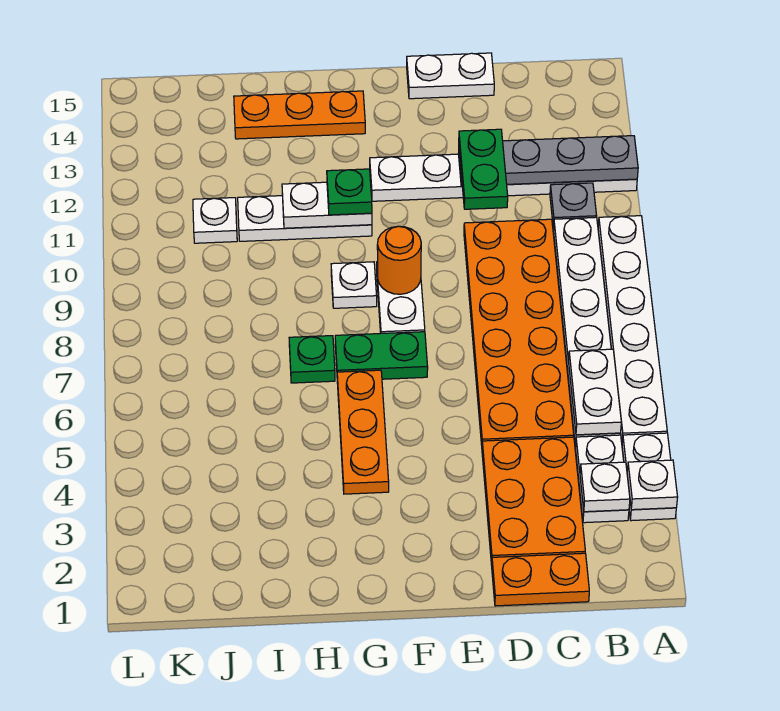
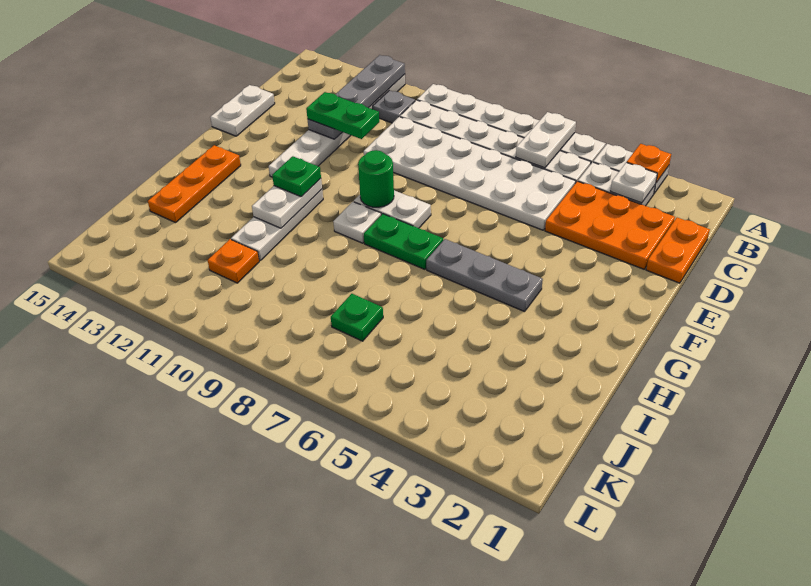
white plate A3 level 2 -> orange plate A3 level 2
white plate B5:B6 level 2 -> white plate A6:B6 level 2
orange plate C5:D10 level 1 -> white plate C5:D10 level 1
green plate F7:G7 level 1 -> green plate G7:G8 level 1
orange round brick F9 level 2 -> green round brick F9 level 2
orange plate G4:G6 level 1 -> grey plate G4:G6 level 1
green plate H7 level 1 -> green plate J7 level 1
white plate J11 level 1 -> orange plate J11 level 1

